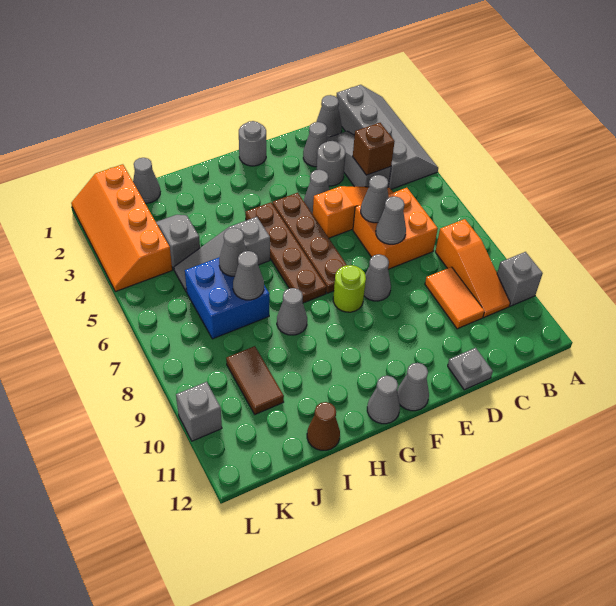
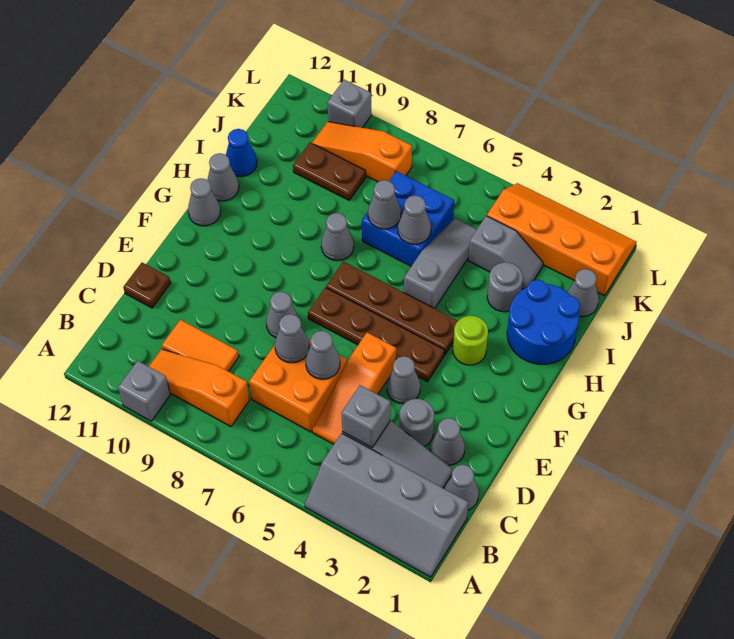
brown brick C4 level 2 -> grey brick C4 level 2
grey plate D12 level 1 -> brown plate D12 level 1
grey round brick F1 level 1 -> grey round brick I3 level 1
lime round brick F8 level 1 -> lime round brick G3 level 1
grey cone F12 level 1 -> grey cone H12 level 1
none -> blue round brick H1:I2 level 1
brown cone I12 level 1 -> blue cone I12 level 1
brown tile J9:J10 level 1 -> brown plate J9:J10 level 1
none -> orange slope K8:K10 level 1 top 8

